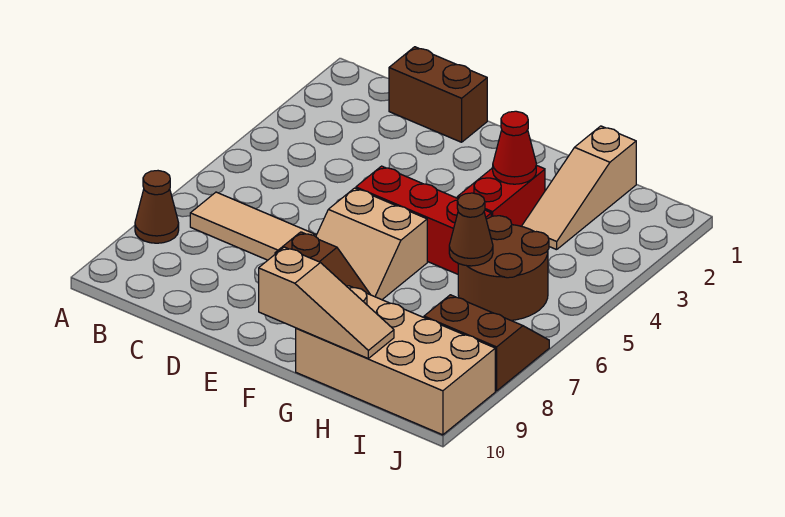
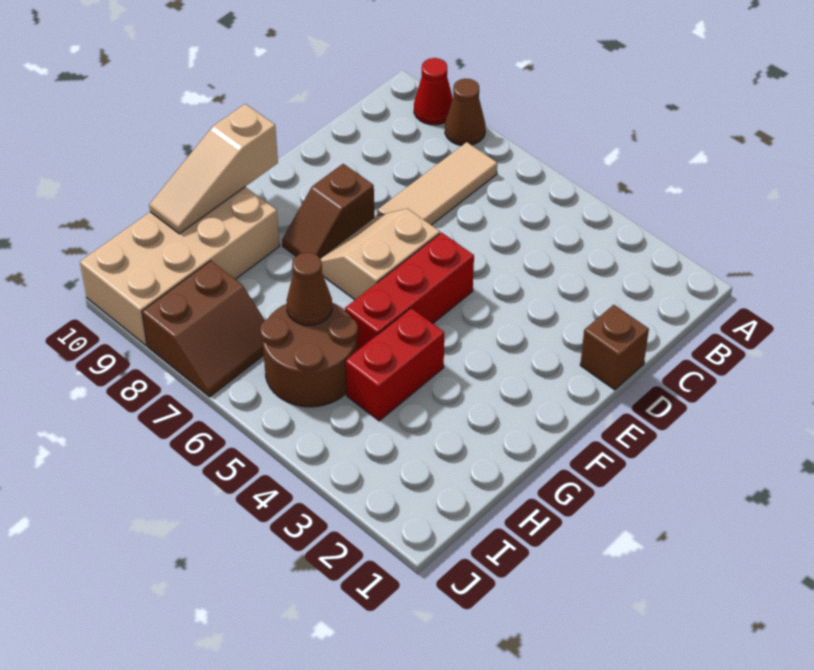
brown brick C1:D1 level 1 -> brown brick D1 level 1
red brick G3:G4 level 1 -> red brick G4:H4 level 1
red cone G3 level 2 -> red cone A9 level 1
tan slope H1:H3 level 1 top 1 -> none

